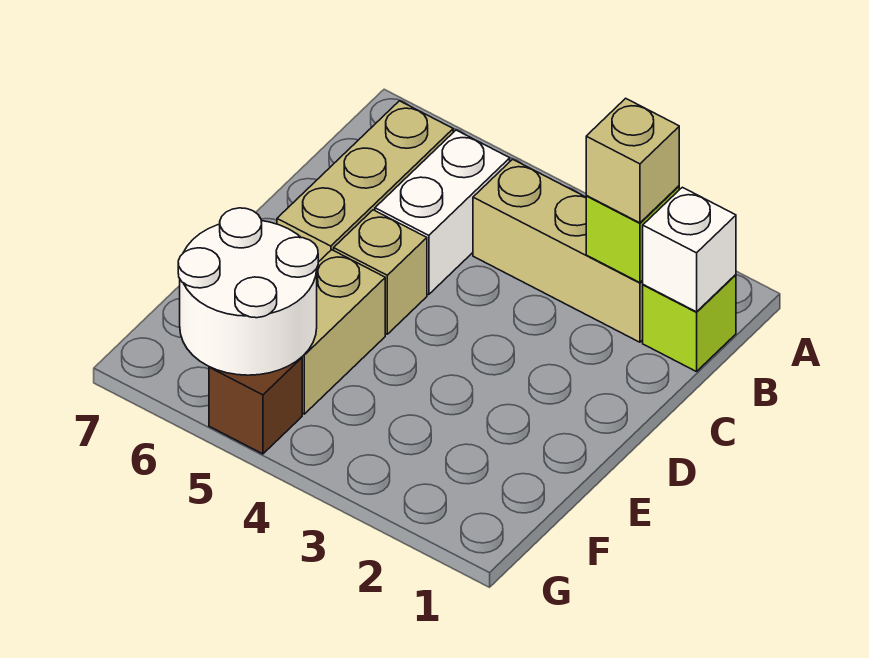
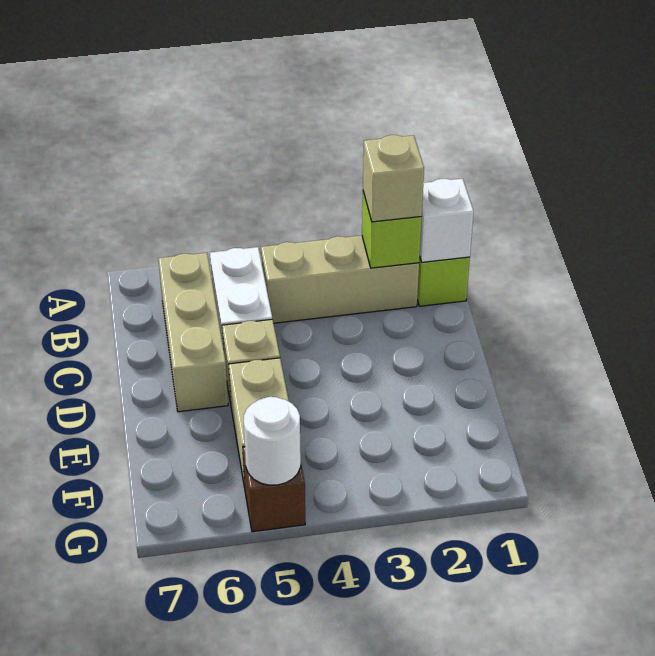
white round brick F5:G6 level 2 -> white round brick G5 level 2

